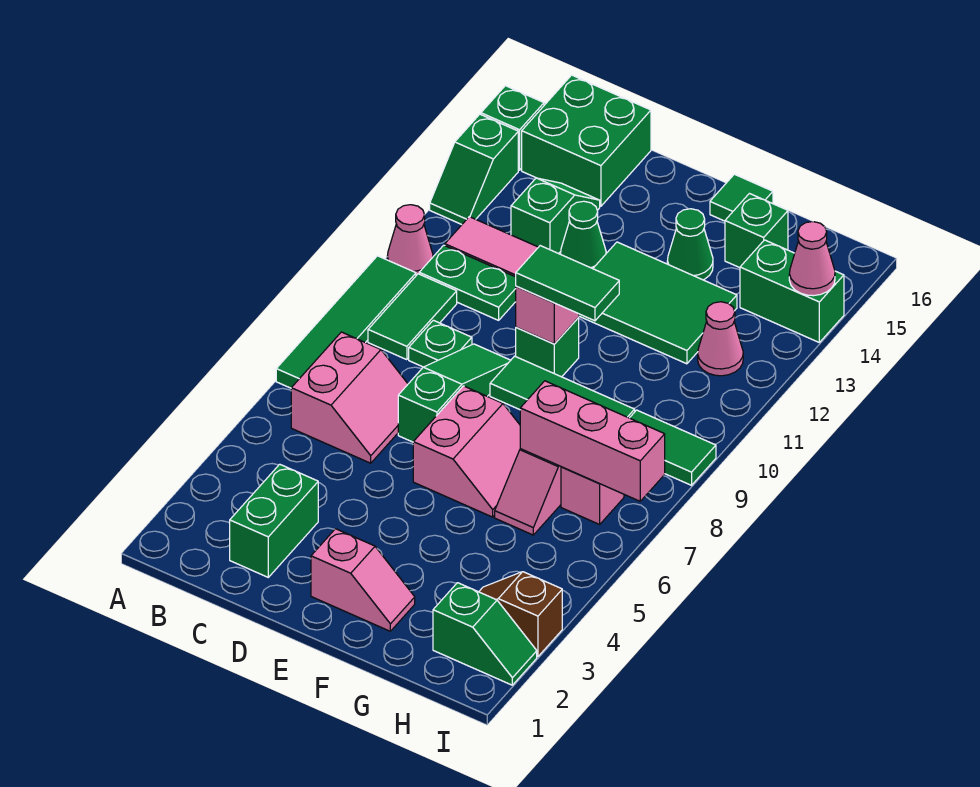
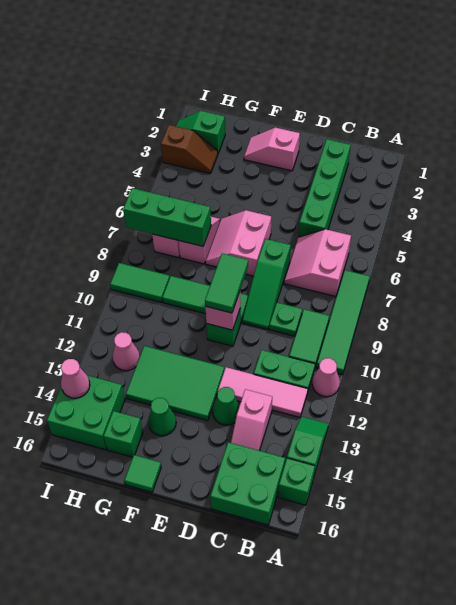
green brick C2:C3 level 1 -> green brick C2:C5 level 1
green slope C13:C14 level 1 top 13 -> pink slope C13:C14 level 1 top 13
green tile E10:F10 level 3 -> green tile E9:E10 level 3
pink brick G7:I7 level 2 -> green brick G7:I7 level 2
green brick H14:I14 level 1 -> green brick H14:I15 level 1

